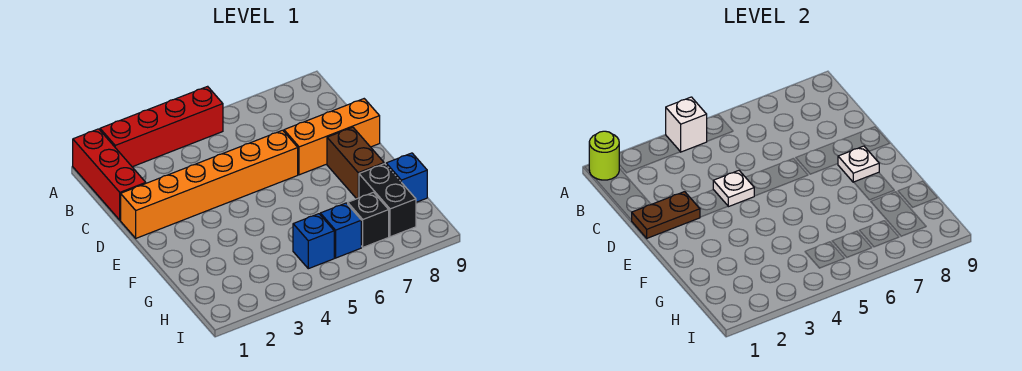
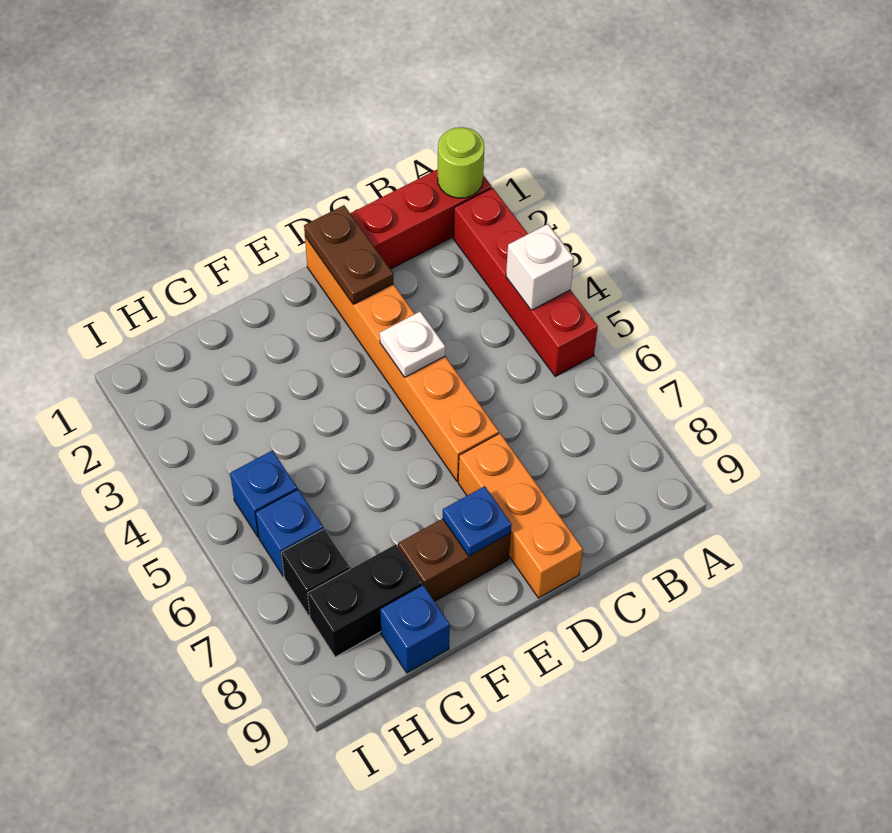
white plate E8 level 2 -> blue plate E8 level 2

